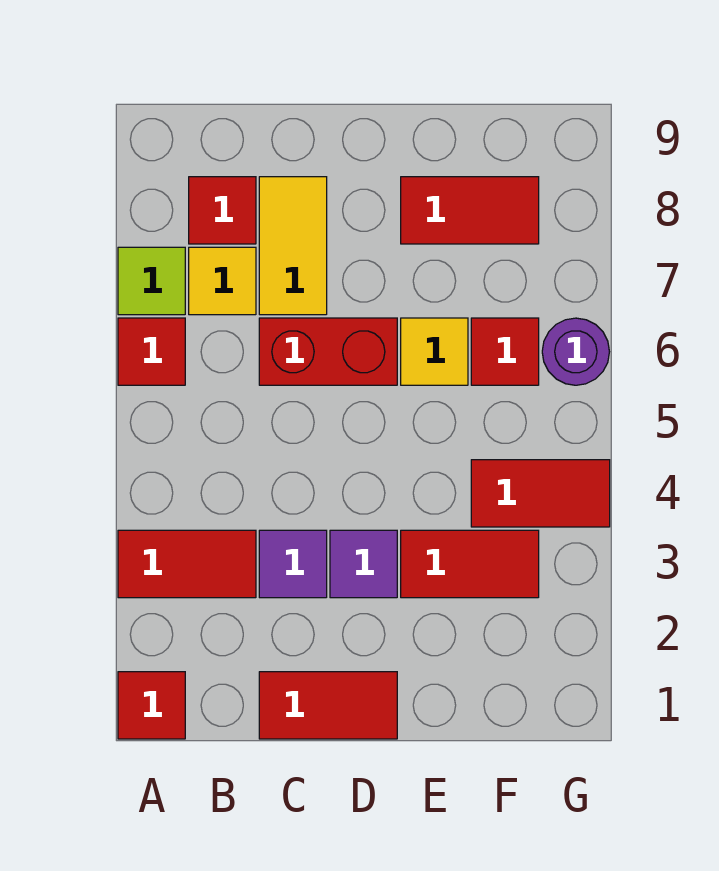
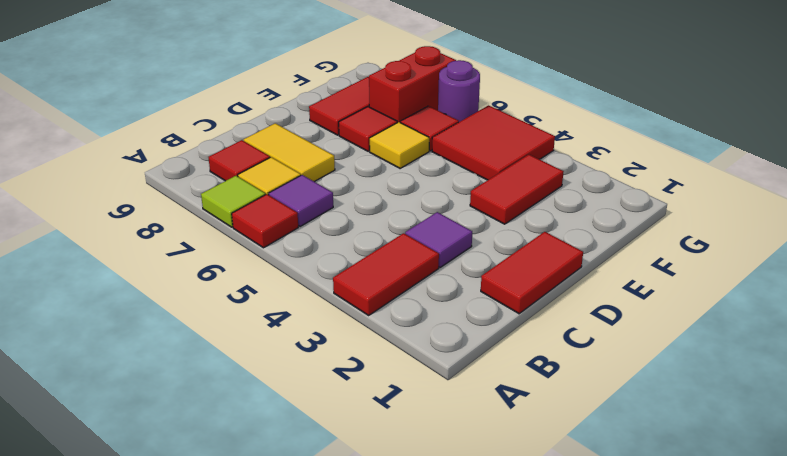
red tile A1 level 1 -> red tile E7 level 1
red brick C6:D6 level 1 -> red brick F7:G7 level 1
purple tile D3 level 1 -> purple tile B6 level 1
red tile F4:G4 level 1 -> red tile F4:G5 level 1

